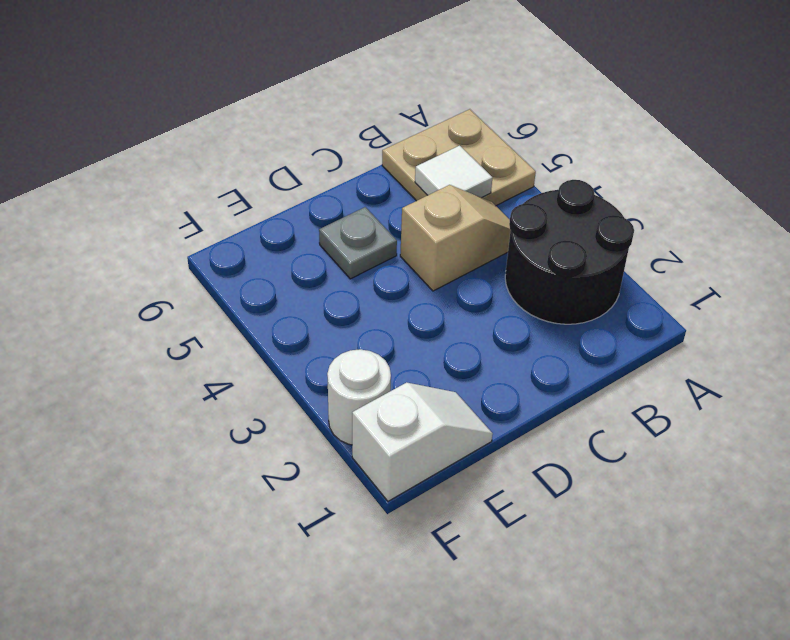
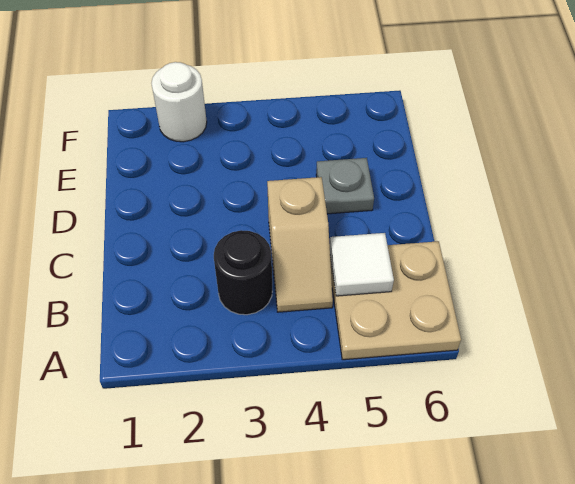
black round brick A2:B3 level 1 -> black round brick B3 level 1
white slope E1:F1 level 1 top F -> none

